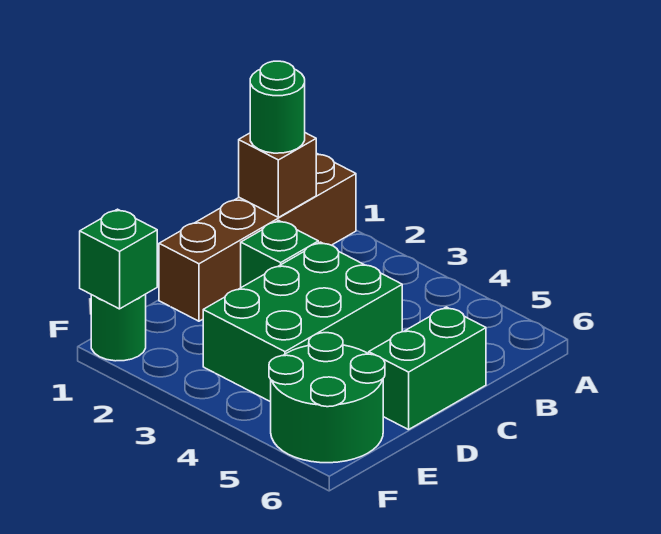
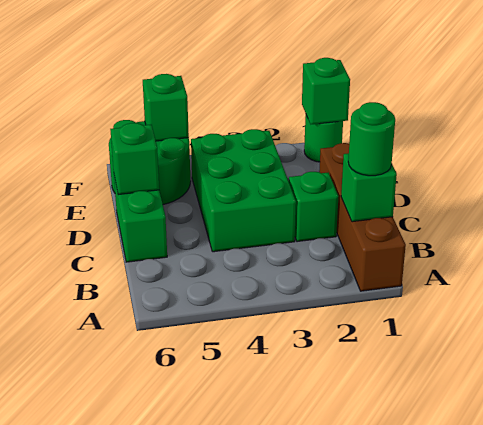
brown brick B1 level 2 -> green brick B1 level 2
none -> green brick D6 level 2
none -> green brick F5 level 2

